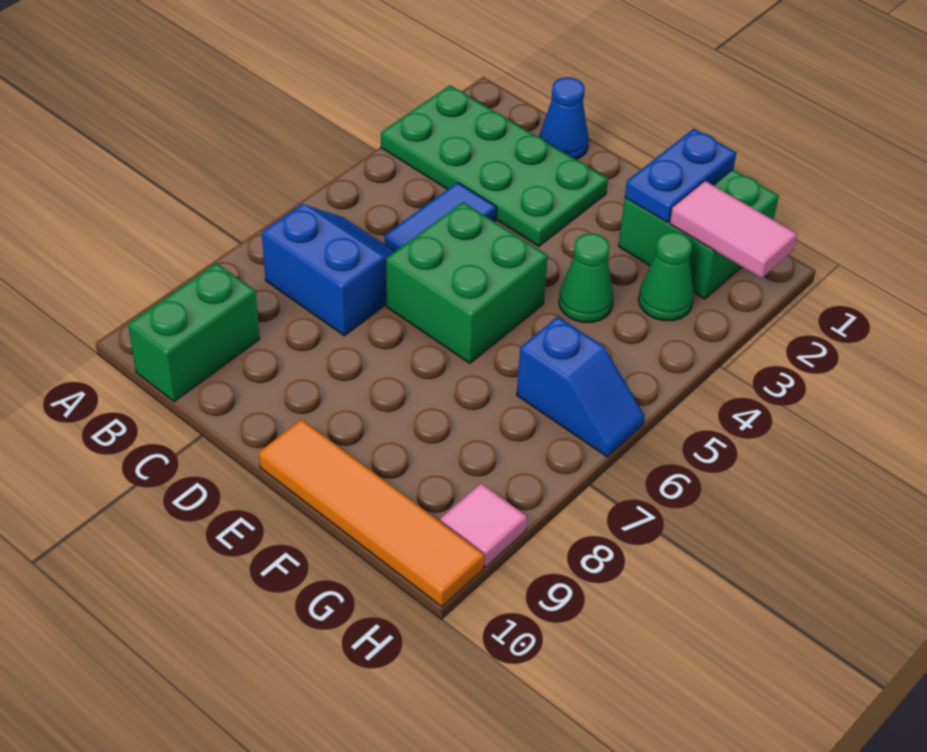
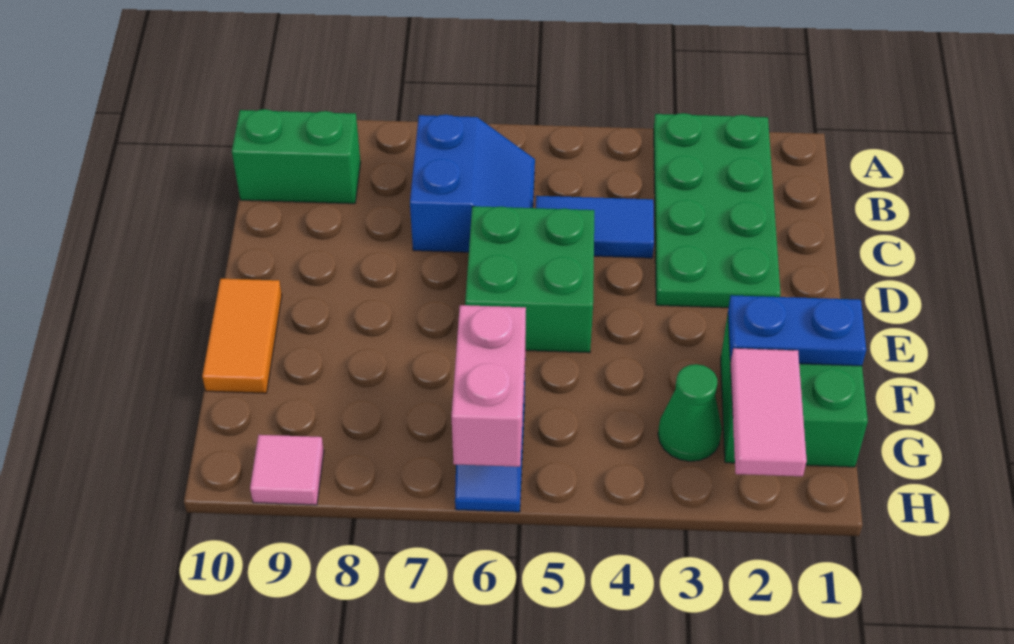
blue cone C1 level 1 -> none
orange tile E10:H10 level 1 -> orange tile E10:F10 level 1
green cone F4 level 1 -> none
none -> pink brick G6:H6 level 2

